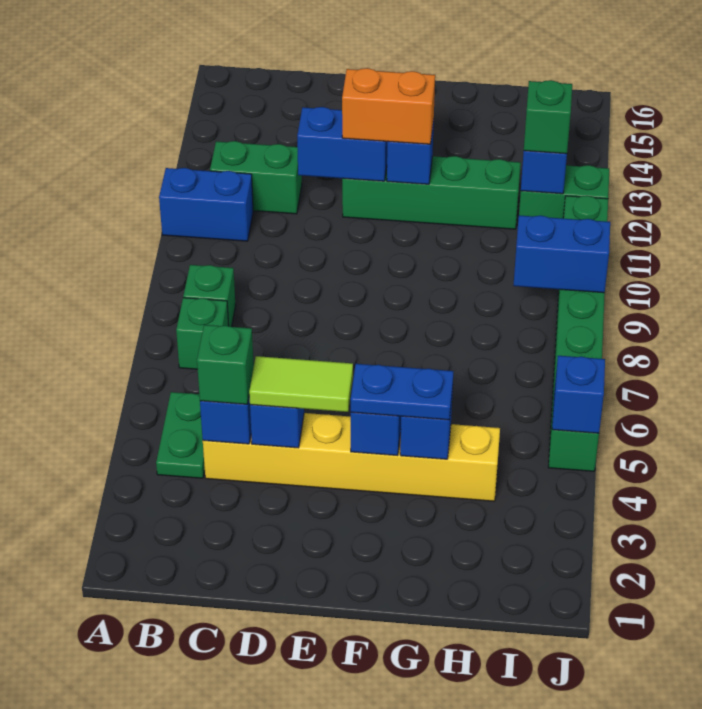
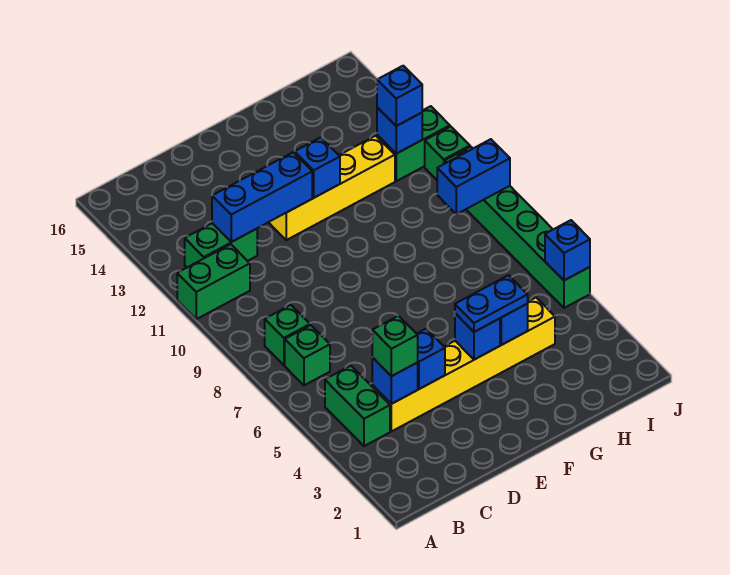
blue brick A11:B11 level 1 -> green brick A11:B11 level 1
green plate B4:B5 level 1 -> green brick B4:B5 level 1
lime tile D4:E4 level 3 -> none
blue brick D12:E12 level 2 -> blue brick C12:E12 level 2
green brick E12:H12 level 1 -> yellow brick E12:H12 level 1
orange brick E12:F12 level 3 -> none
green brick I12 level 3 -> blue brick I12 level 3

